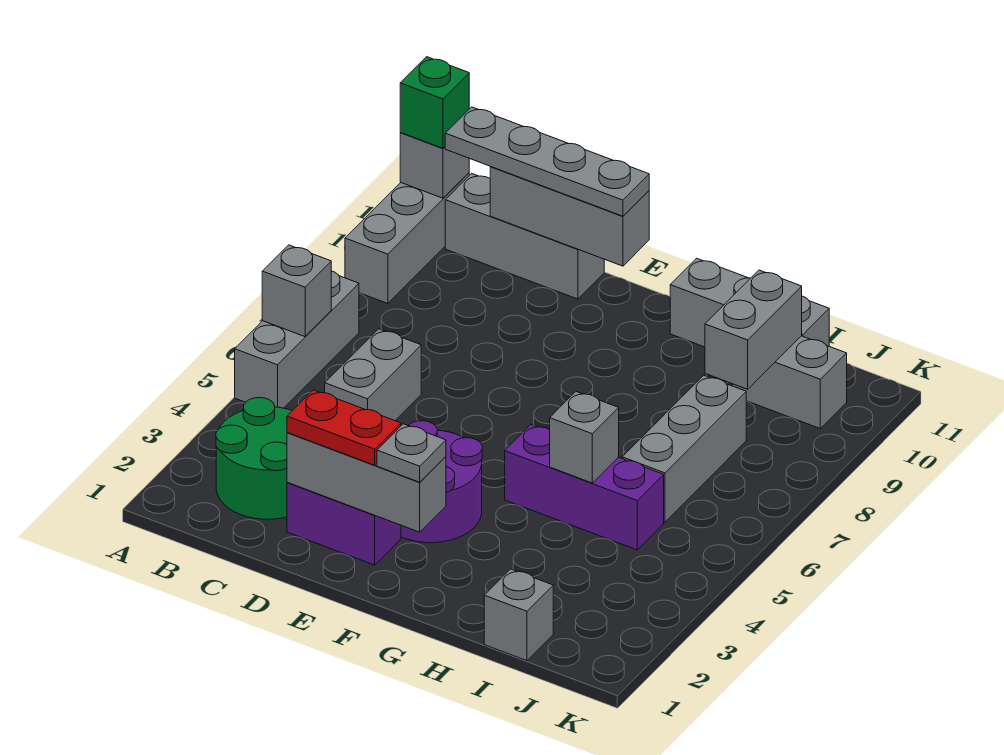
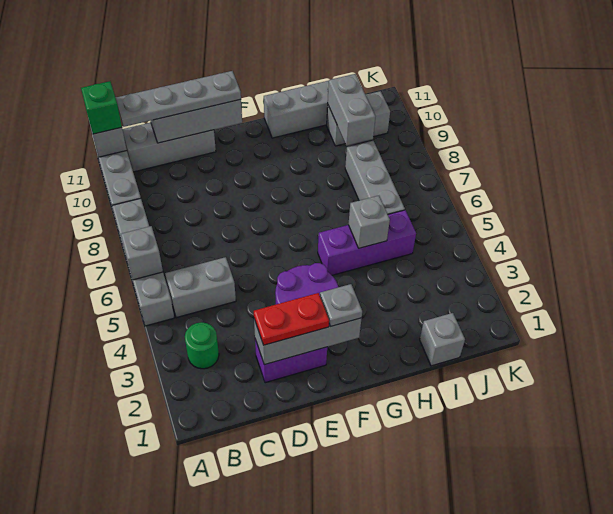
grey brick A5:A7 level 1 -> grey brick A5:A8 level 1
green round brick B2:C3 level 1 -> green round brick B3 level 1
grey brick C5:C6 level 1 -> grey brick B5:C5 level 1

